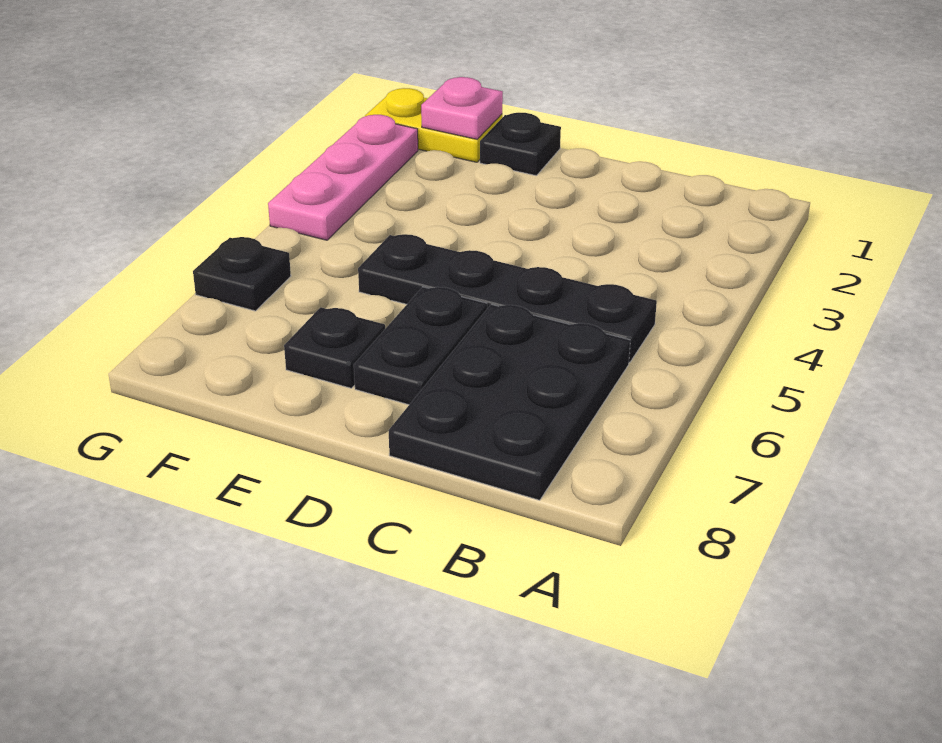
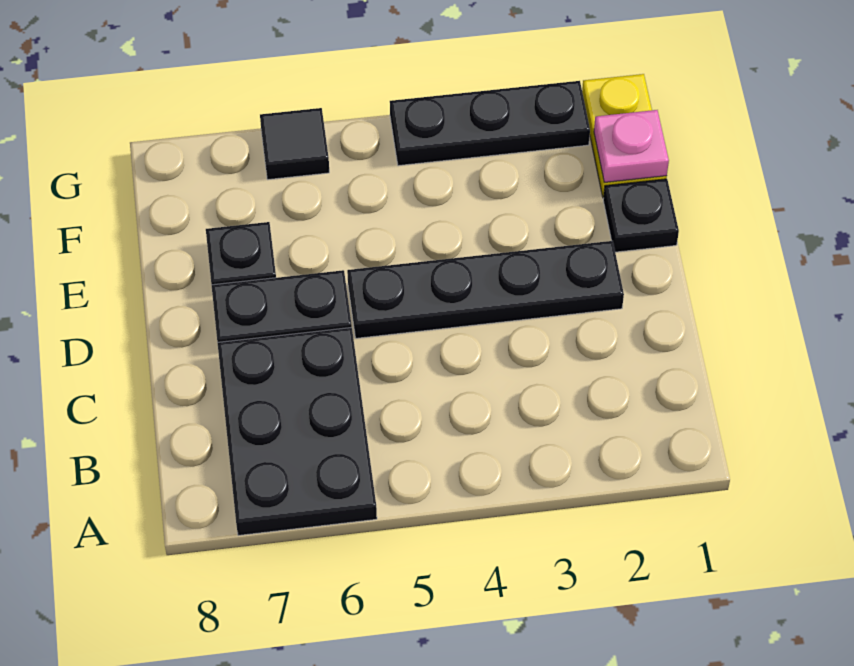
black plate B5:E5 level 1 -> black plate D2:D5 level 1
black plate B6:C8 level 1 -> black plate A6:C7 level 1
pink plate G2:G4 level 1 -> black plate G2:G4 level 1
black plate G6 level 1 -> black tile G6 level 1

